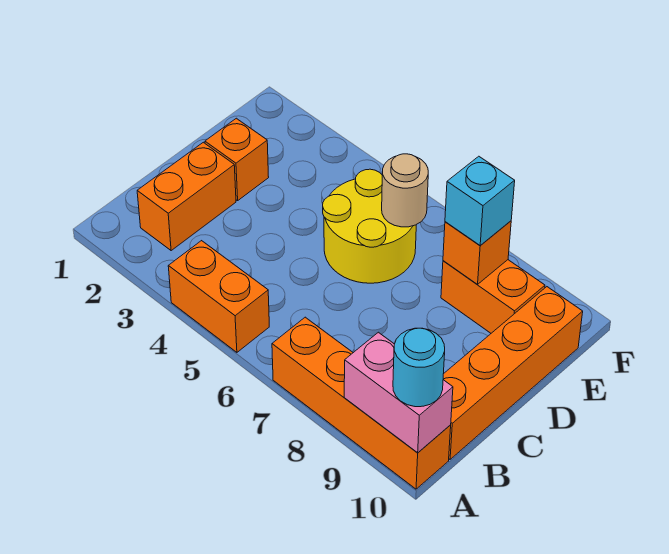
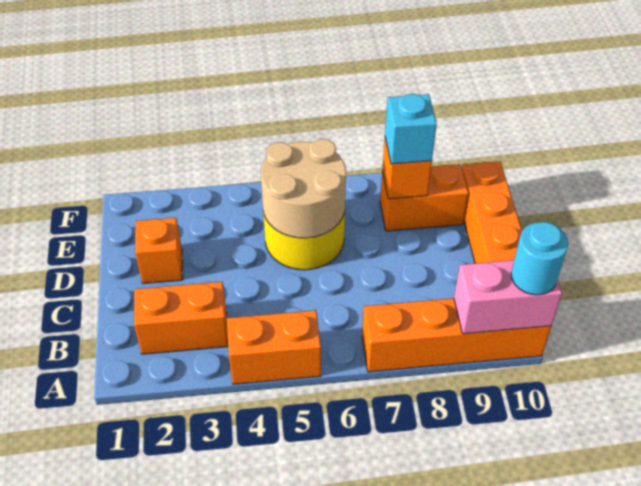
orange brick B2:C2 level 1 -> orange brick B2:B3 level 1
tan round brick E6 level 2 -> tan round brick D5:E6 level 2

